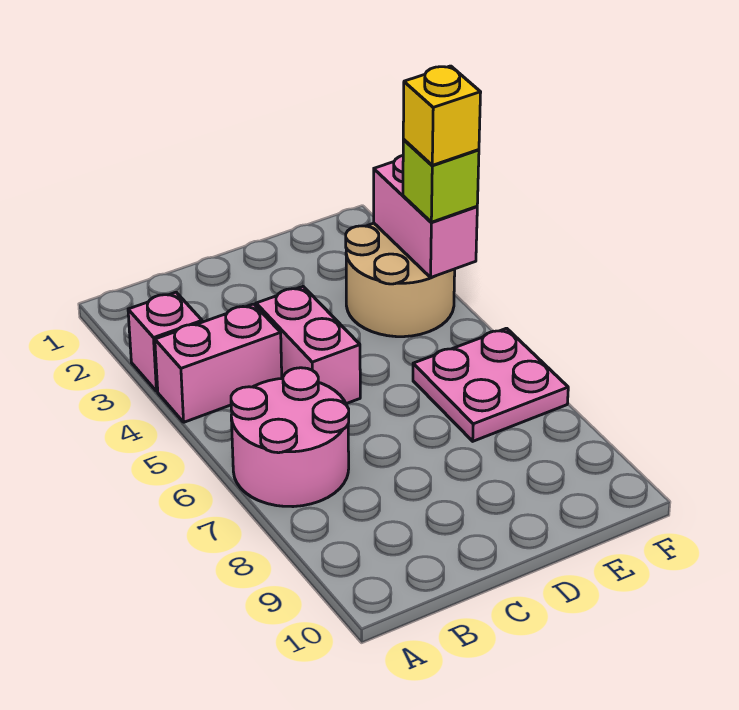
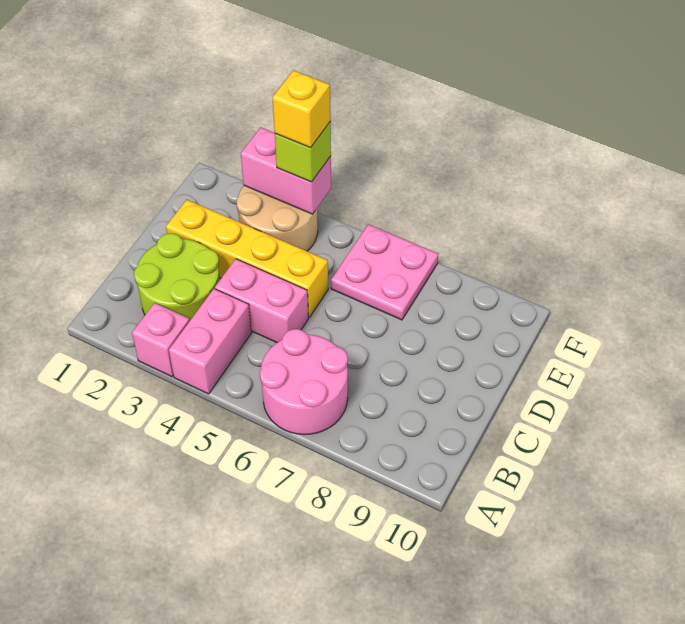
none -> lime round brick B2:C3 level 1
none -> yellow brick D2:D5 level 1

